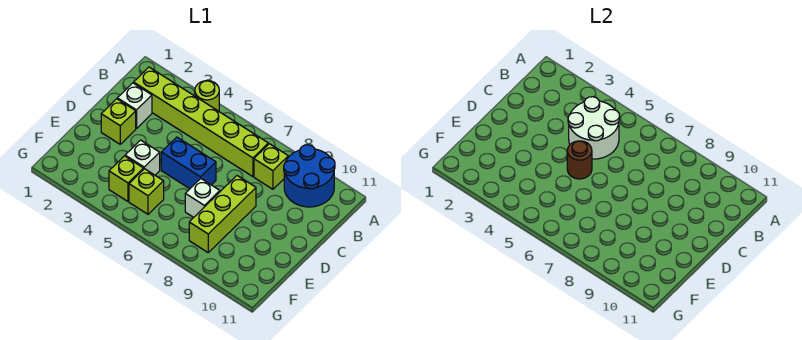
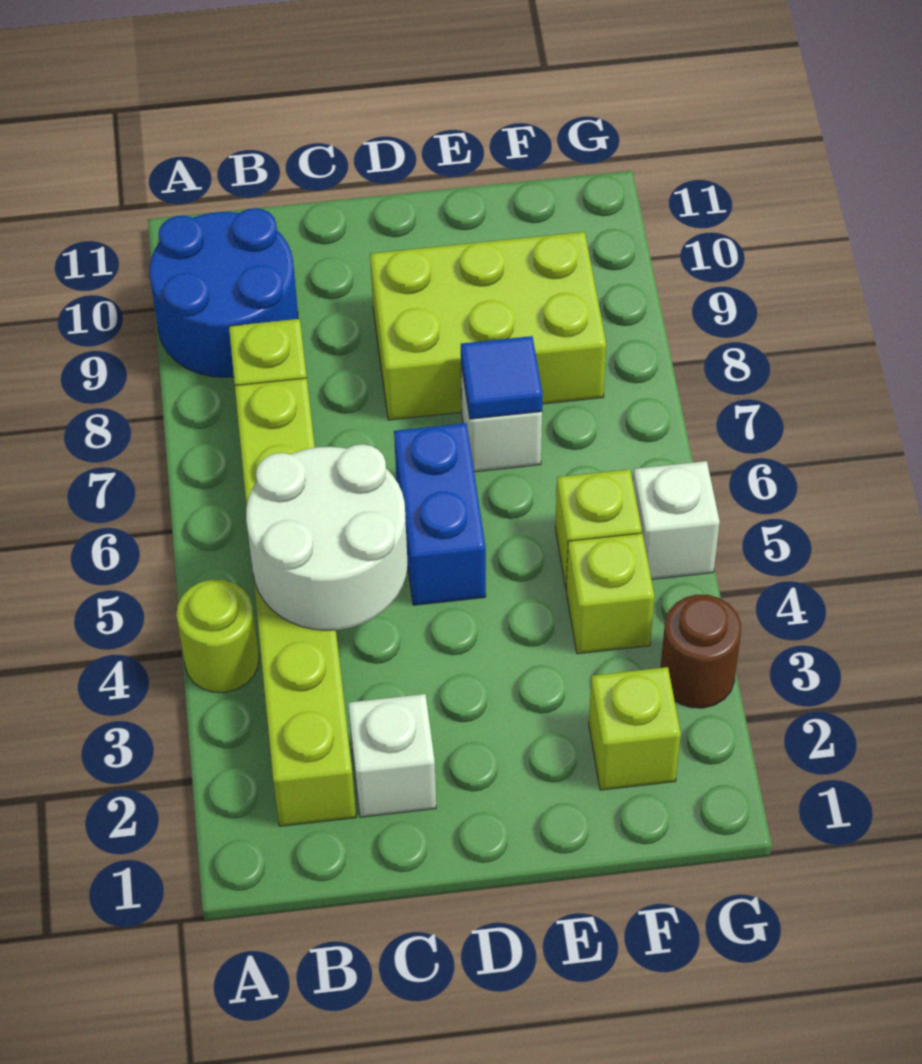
lime brick D2 level 1 -> lime brick F2 level 1
brown round brick D5 level 2 -> brown round brick G3 level 1
lime brick D8:F8 level 1 -> lime brick D8:F9 level 1
white brick E4 level 1 -> white brick G5 level 1
none -> blue tile E7 level 2

